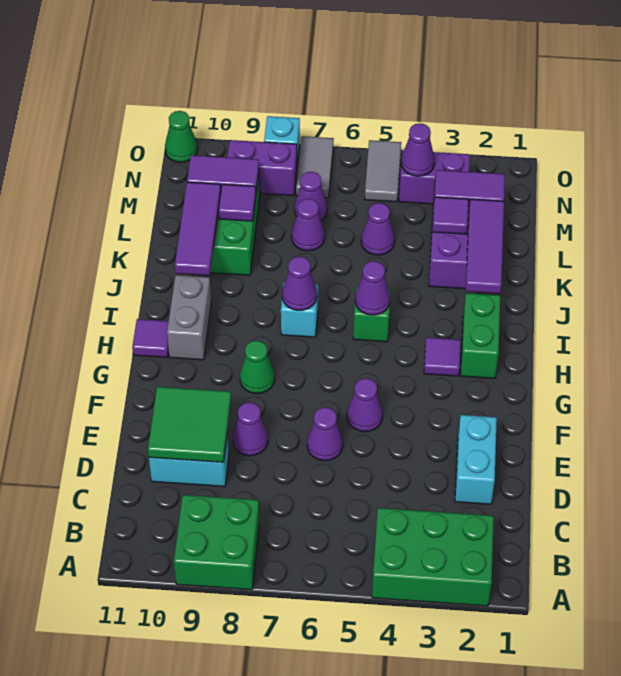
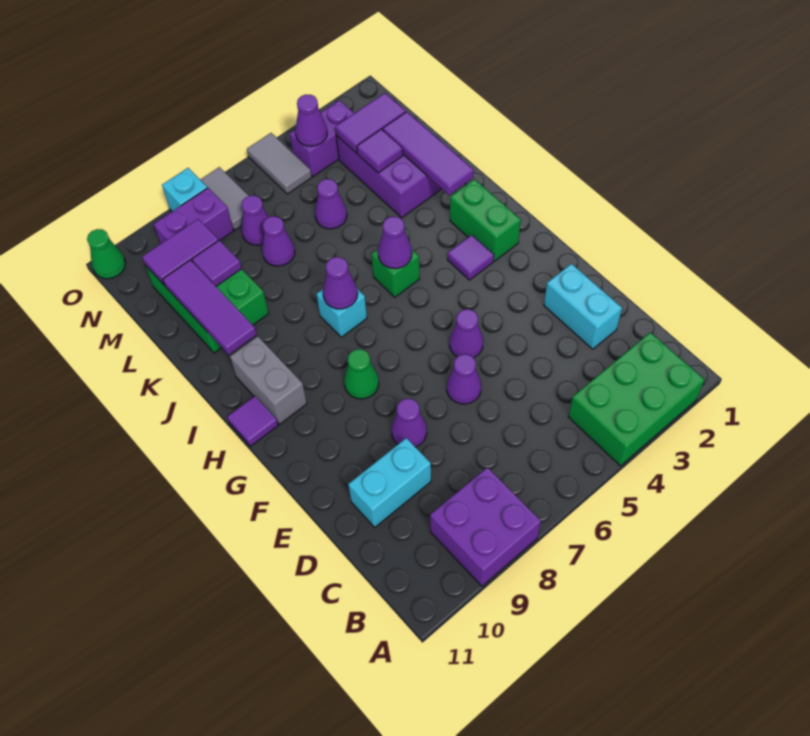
green brick A8:B9 level 1 -> purple brick A8:B9 level 1
green tile D9:E10 level 2 -> none

